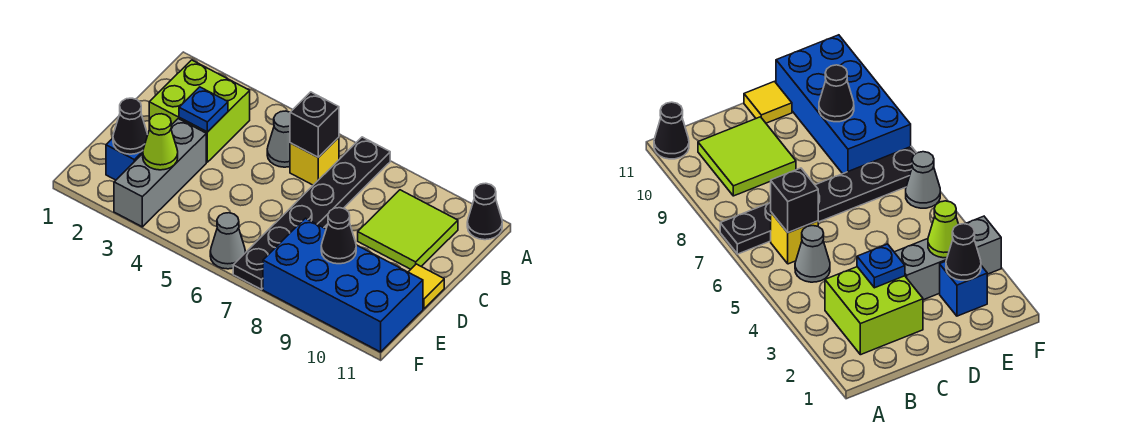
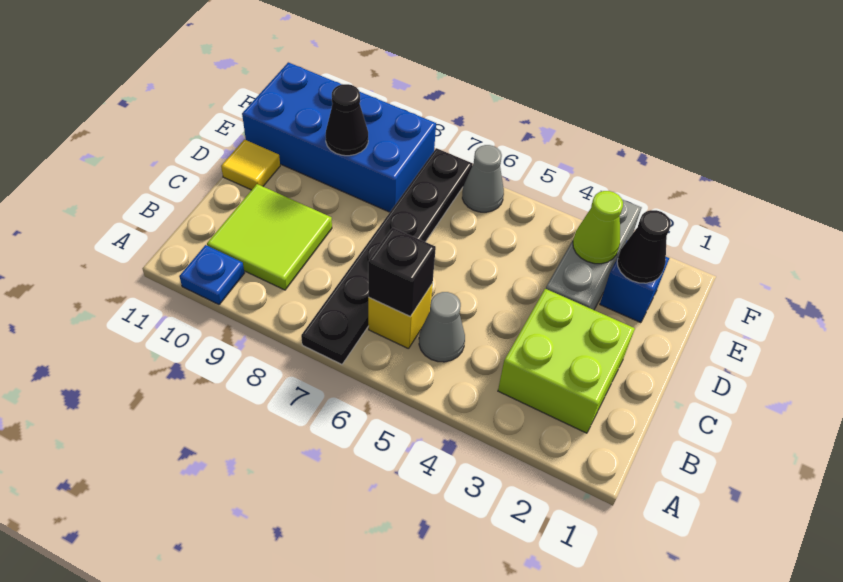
black cone A11 level 1 -> none
blue plate C3 level 2 -> blue plate A10 level 1

